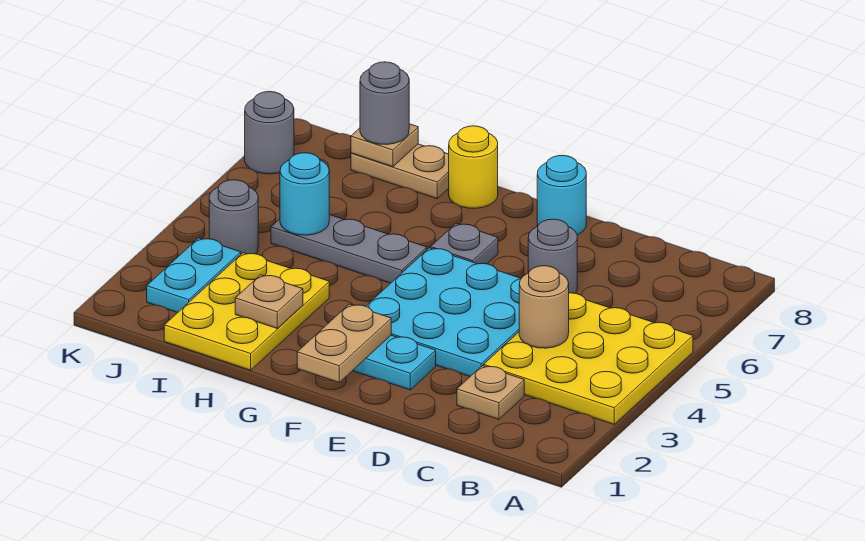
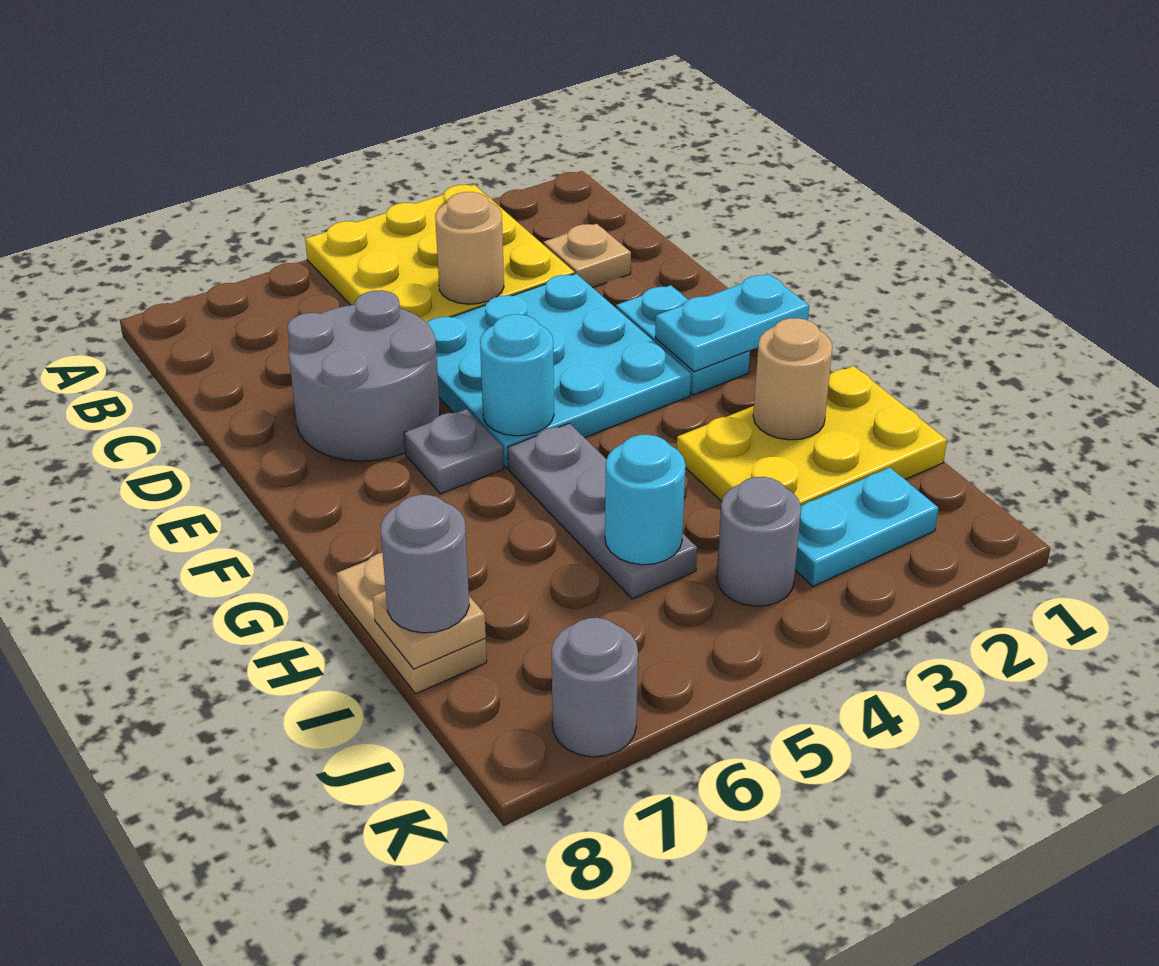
grey round brick D6 level 1 -> grey round brick D6:E7 level 1
cyan round brick E8 level 1 -> cyan round brick F5 level 2
tan plate F1:F2 level 2 -> cyan plate F1:F2 level 2
yellow round brick G8 level 1 -> none
tan plate H2 level 2 -> tan round brick H2 level 2

